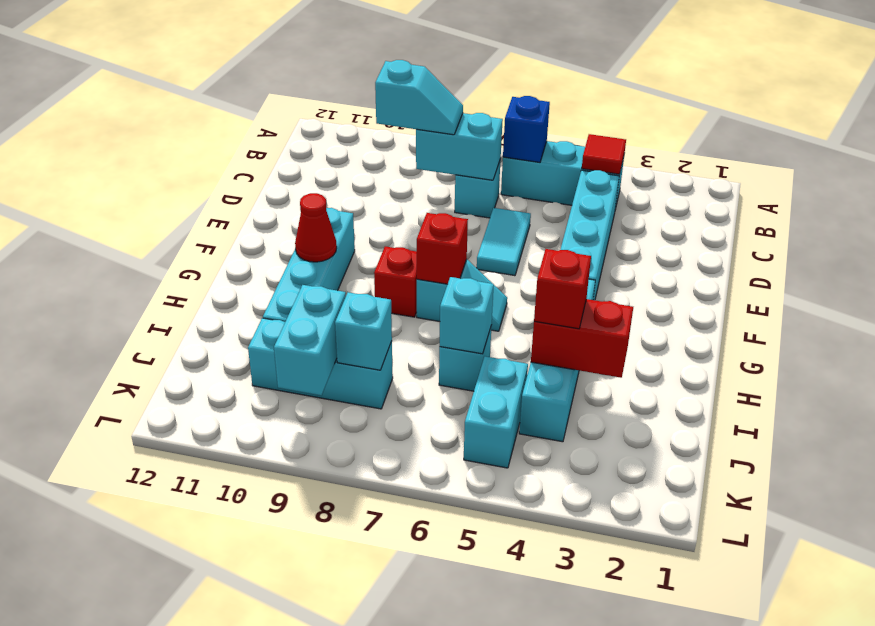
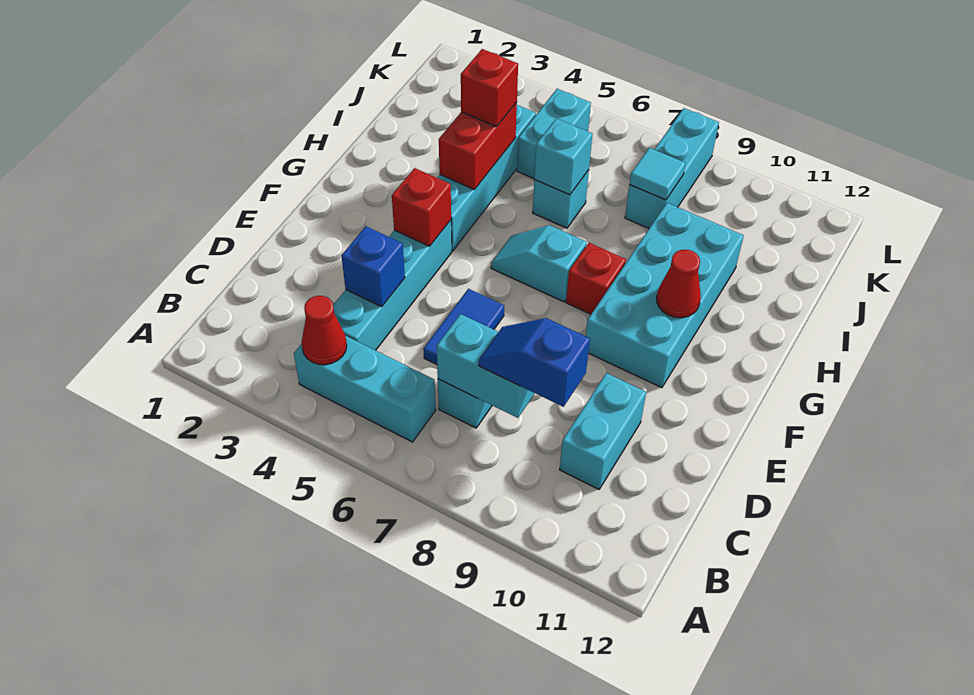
red tile B4 level 2 -> red cone B4 level 2
blue brick B6 level 2 -> blue brick D4 level 2
cyan slope C8:C9 level 3 top 9 -> blue slope C8:C9 level 3 top 9
cyan tile D6:E6 level 1 -> blue tile D6:E6 level 1
cyan brick F10:I10 level 1 -> cyan brick F9:I10 level 1
red brick G7 level 2 -> red brick F4 level 2
red brick I3:I4 level 2 -> red brick H4:I4 level 2
cyan brick J8:J10 level 1 -> cyan brick J8:L8 level 1
cyan brick J8 level 2 -> cyan tile J8 level 2
cyan brick J9:K9 level 2 -> cyan brick C10:D10 level 1

